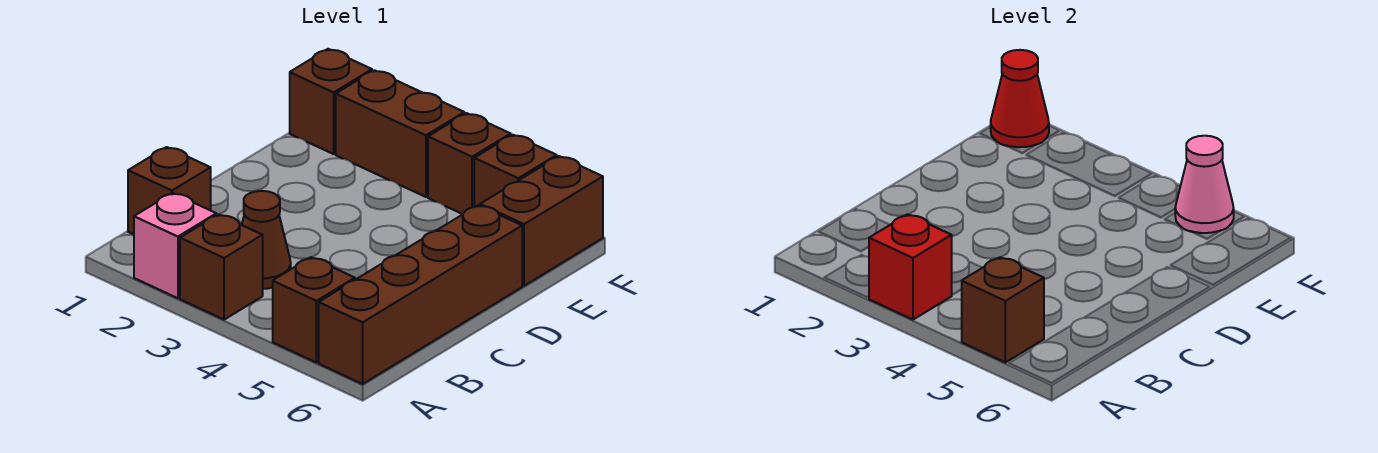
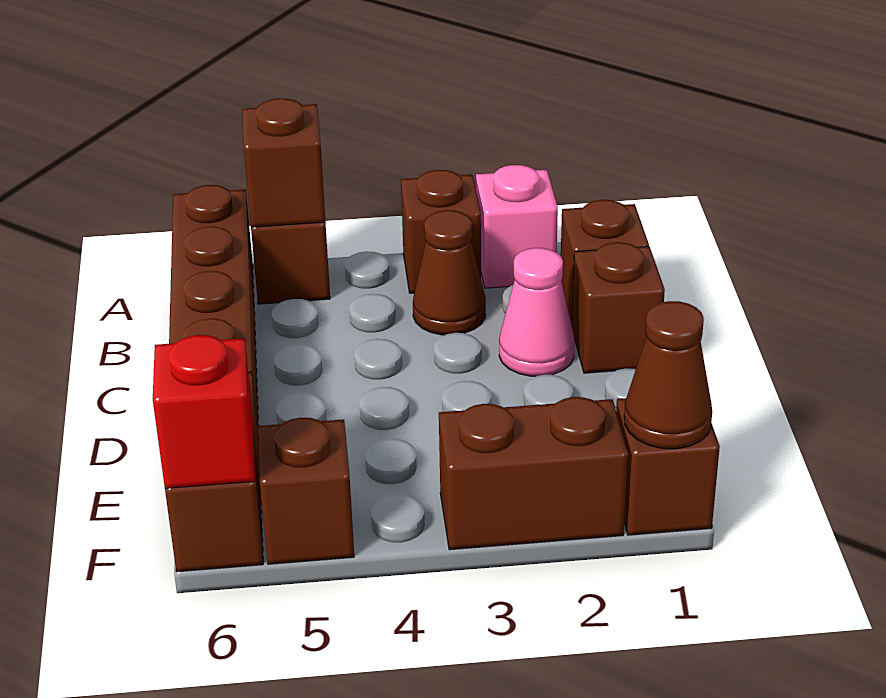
red brick A3 level 2 -> red brick F6 level 2
red cone F1 level 2 -> brown cone F1 level 2
brown brick F4 level 1 -> brown brick C1 level 1
pink cone F5 level 2 -> pink cone C2 level 1

